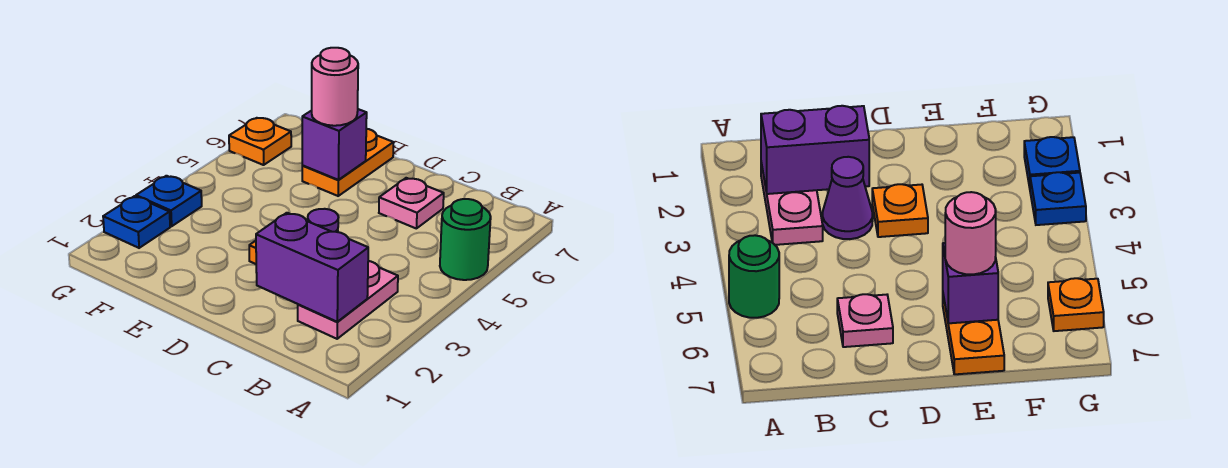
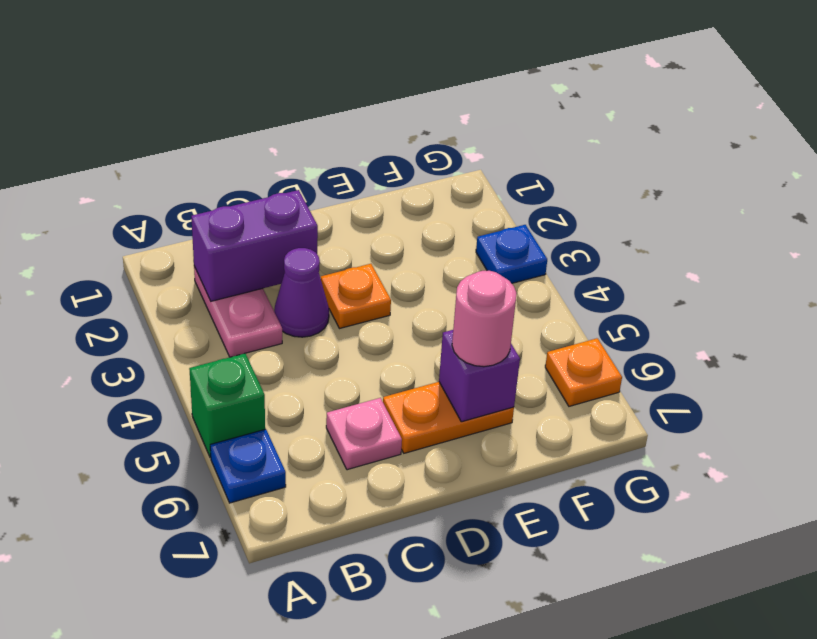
green round brick A5 level 1 -> green brick A5 level 1
orange plate E6:E7 level 1 -> orange plate D6:E6 level 1
blue plate G2 level 1 -> blue plate A6 level 1

